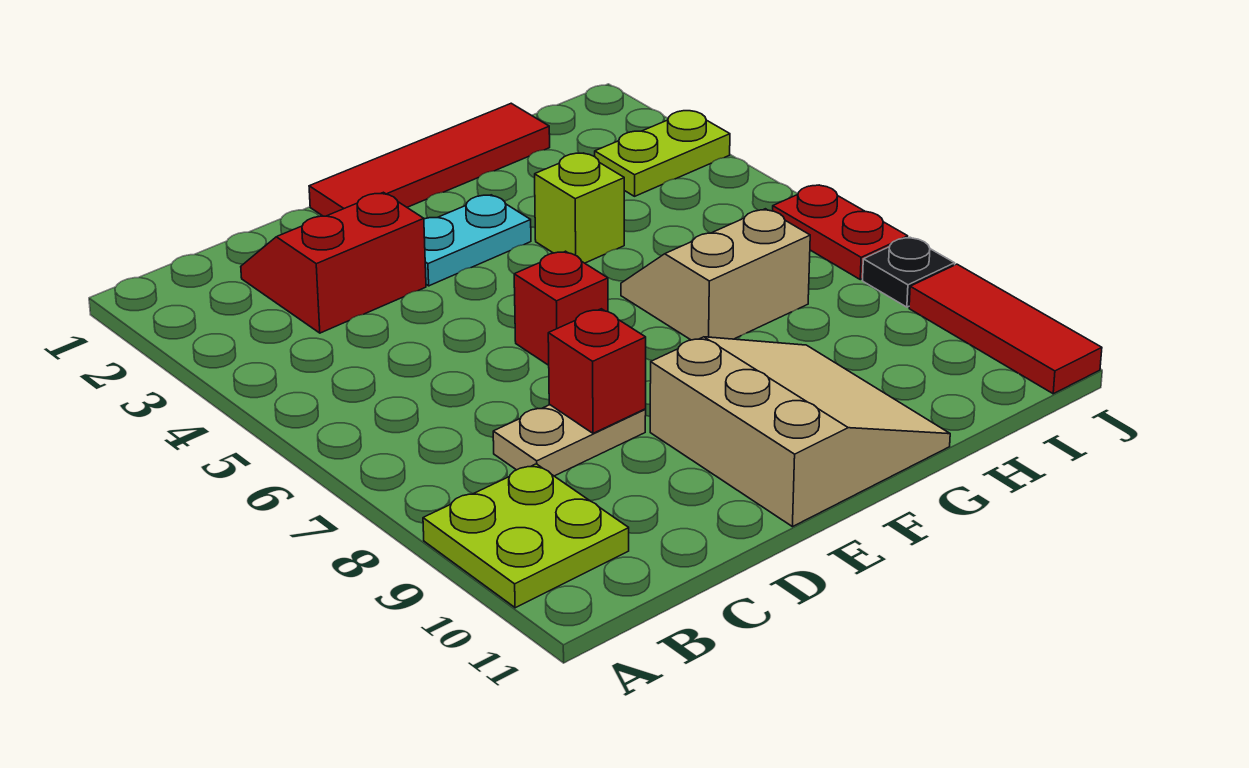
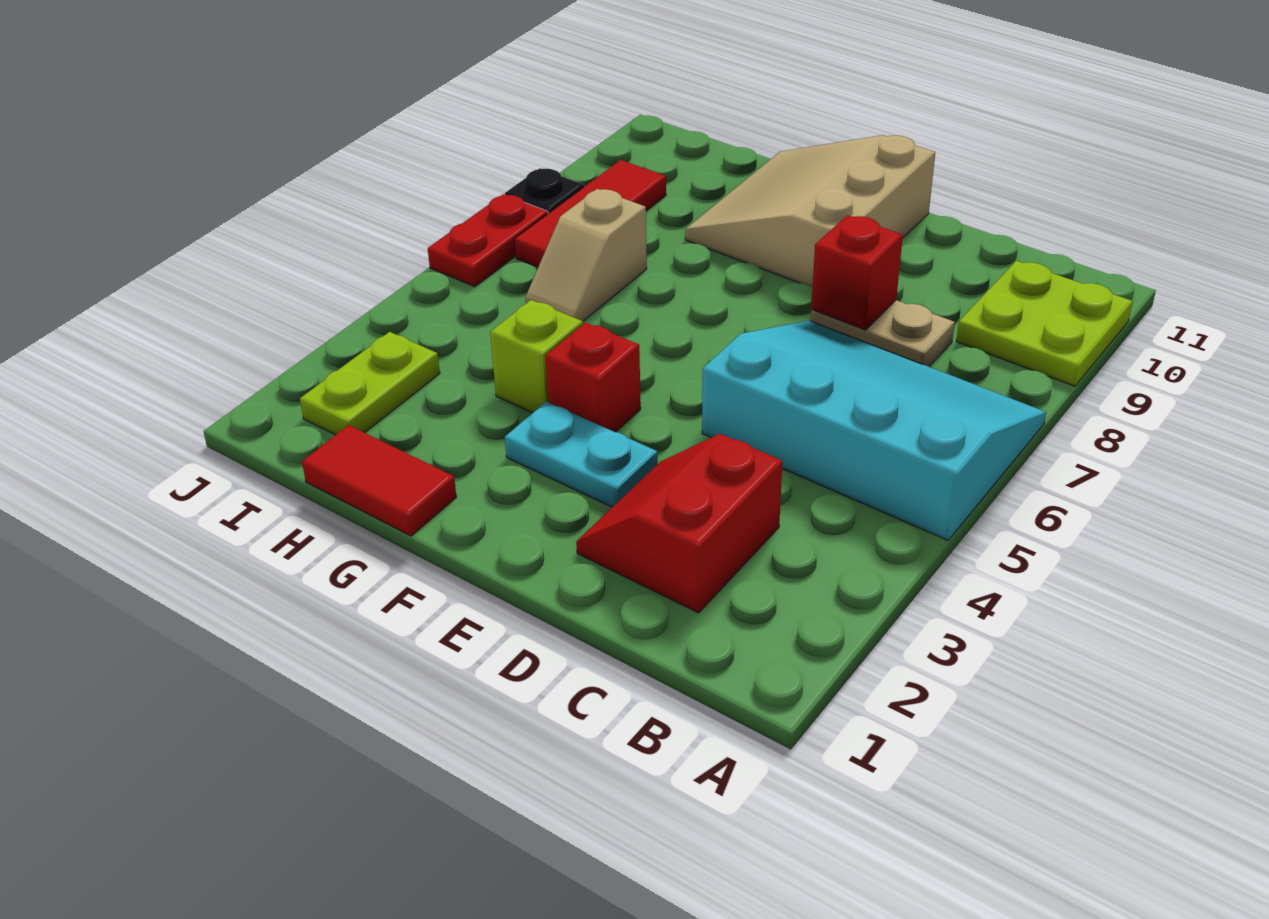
none -> cyan slope A5:D7 level 1 top 5
red slope C2:D3 level 1 top 3 -> red slope C2:D3 level 1 top C
red tile E1:H1 level 1 -> red tile G1:H1 level 1
red brick E6 level 1 -> red brick F4 level 1
tan slope G6:H7 level 1 top 7 -> tan slope H6:H7 level 1 top 7
lime plate I3:J3 level 1 -> lime plate I2:I3 level 1
red tile J9:J11 level 1 -> red tile I7:I9 level 1

